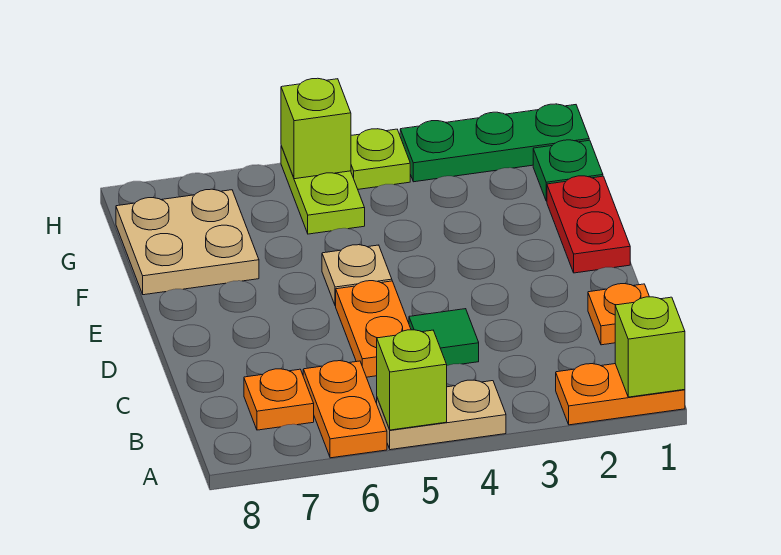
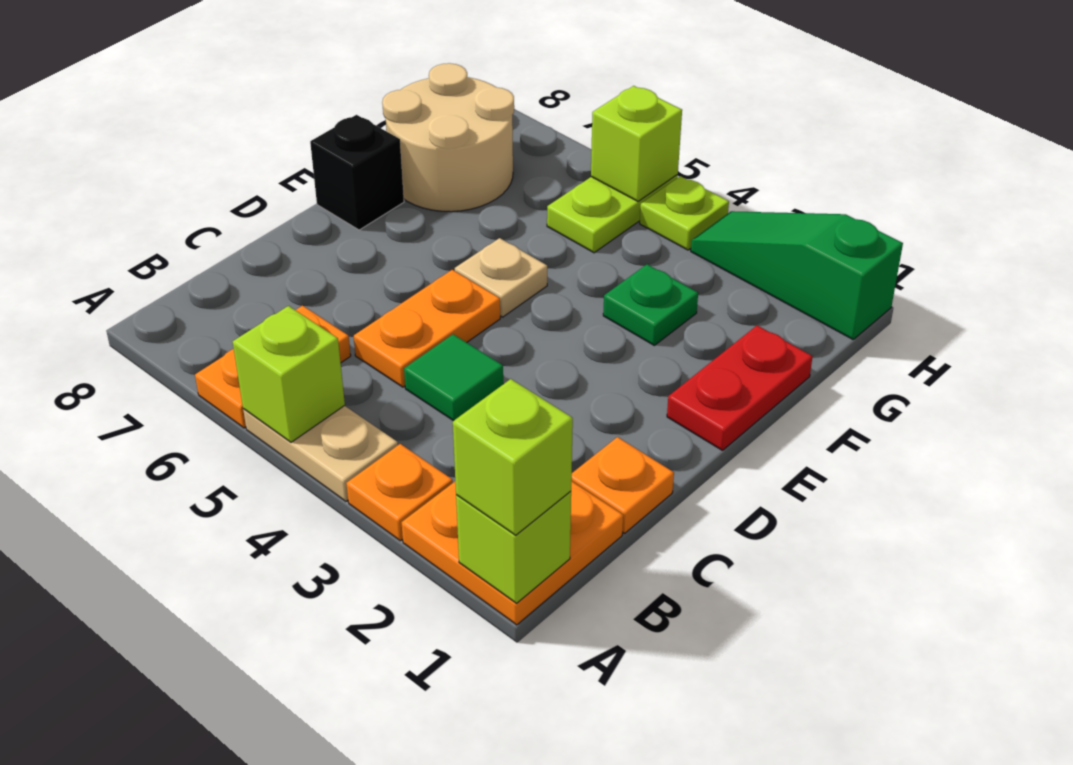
orange plate A1:A2 level 1 -> orange plate A1:B2 level 1
none -> lime brick A1 level 3
orange plate B7 level 1 -> orange plate A3 level 1
none -> black brick E8 level 1
tan plate F7:G8 level 1 -> tan round brick F7:G8 level 1
green plate G1 level 1 -> green plate F3 level 1
green plate H1:H3 level 1 -> green slope H1:H3 level 1 top 1

